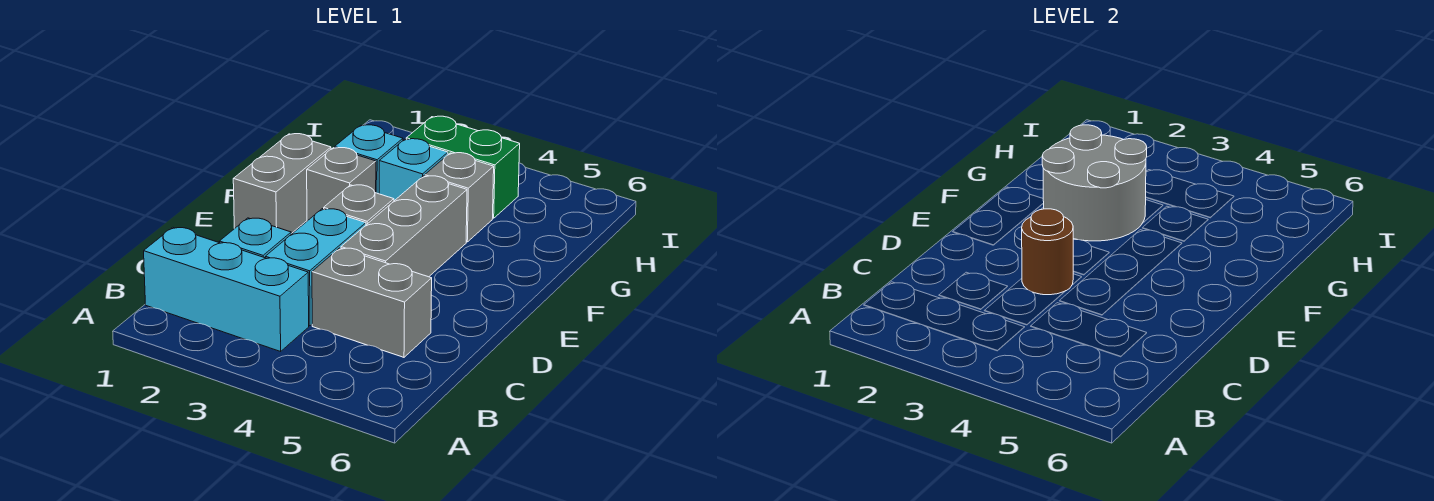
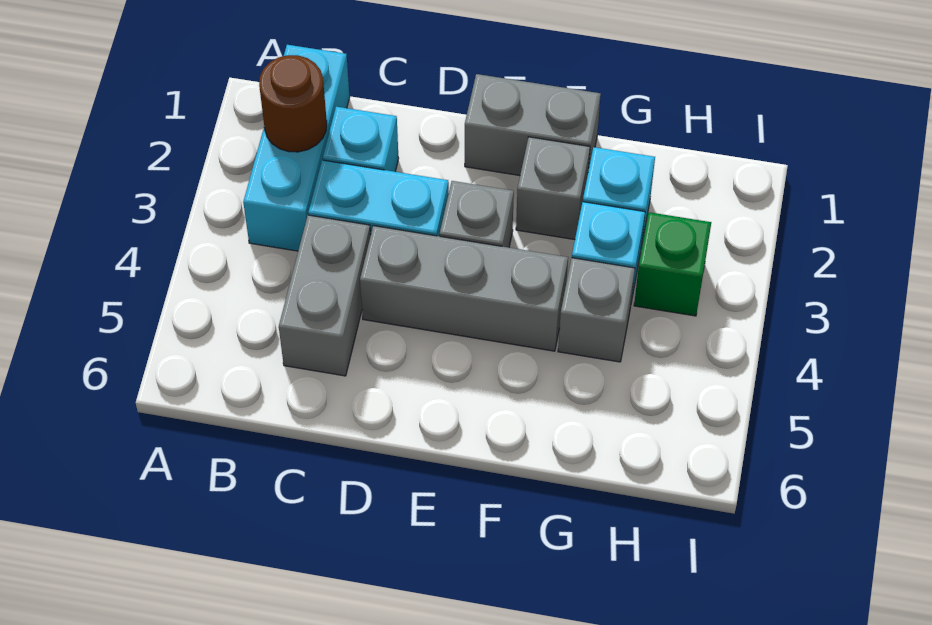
brown round brick D3 level 2 -> brown round brick B2 level 2
grey round brick F2:G3 level 2 -> none
green brick H3:H4 level 1 -> green brick H3 level 1

